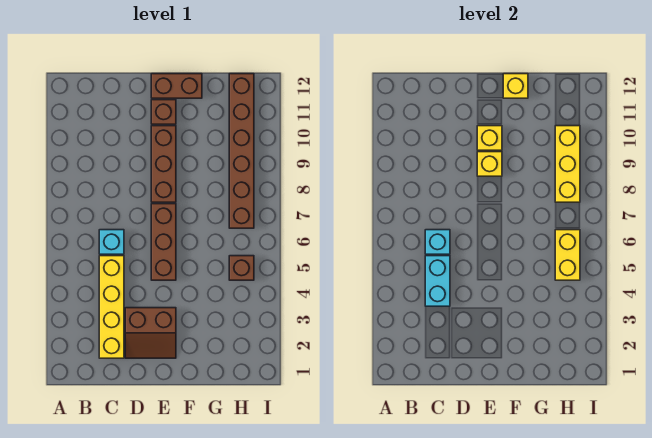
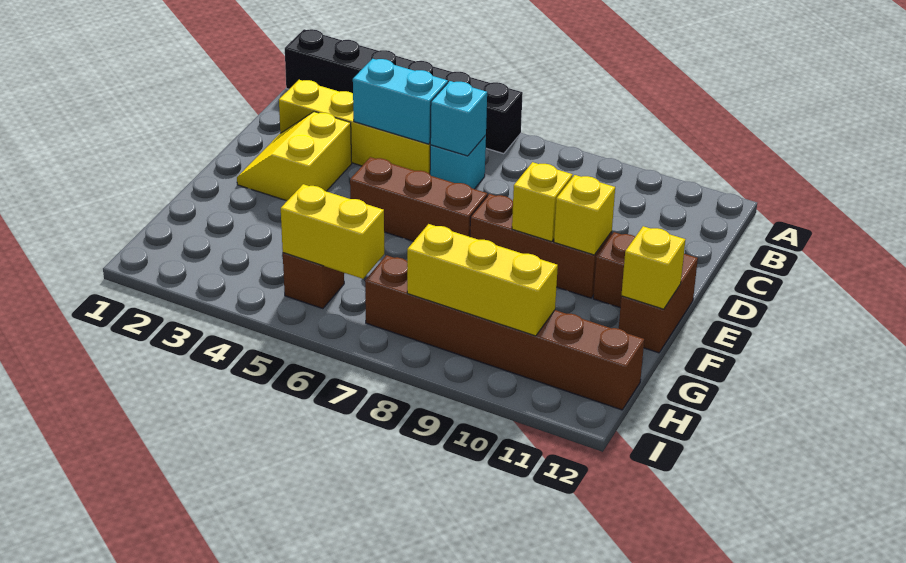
none -> black brick A1:A6 level 1
brown slope D2:E3 level 1 top 3 -> yellow slope D2:E3 level 1 top 3

